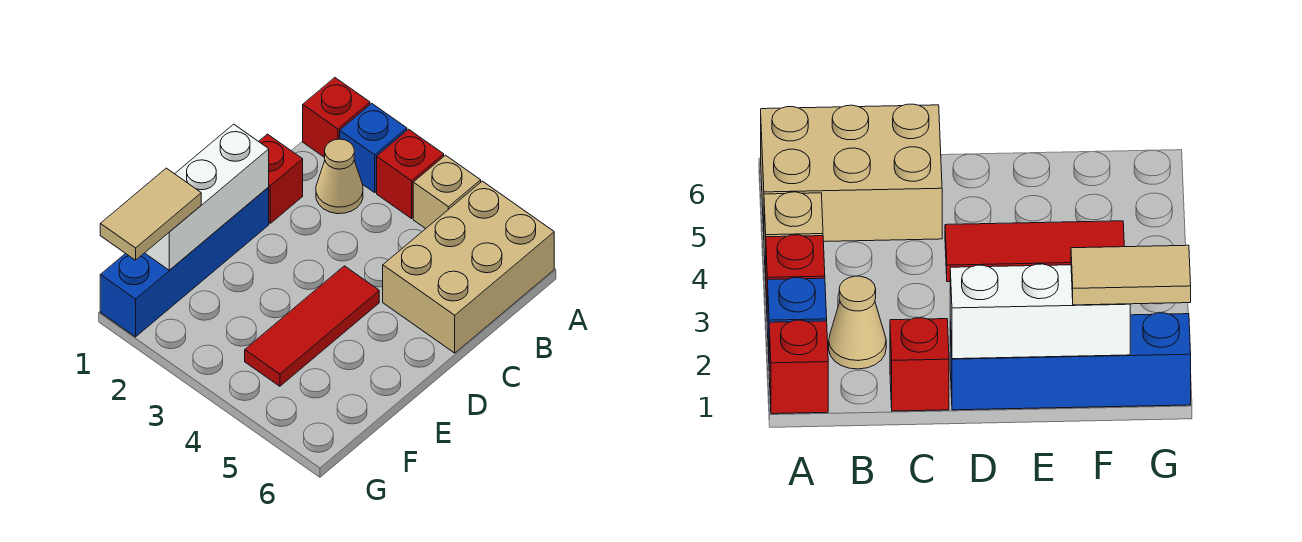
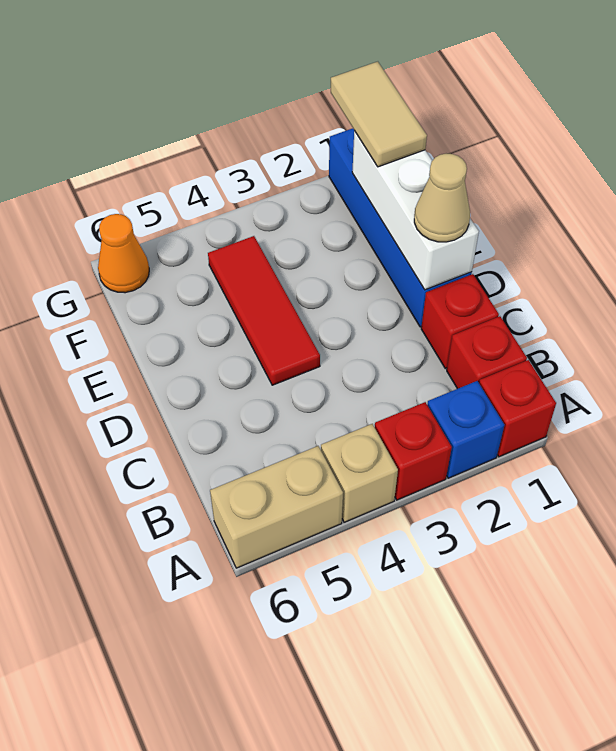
tan brick A5:C6 level 1 -> tan brick A5:A6 level 1
none -> red brick B1 level 1
tan cone B2 level 1 -> tan cone D1 level 3
none -> orange cone G6 level 1

